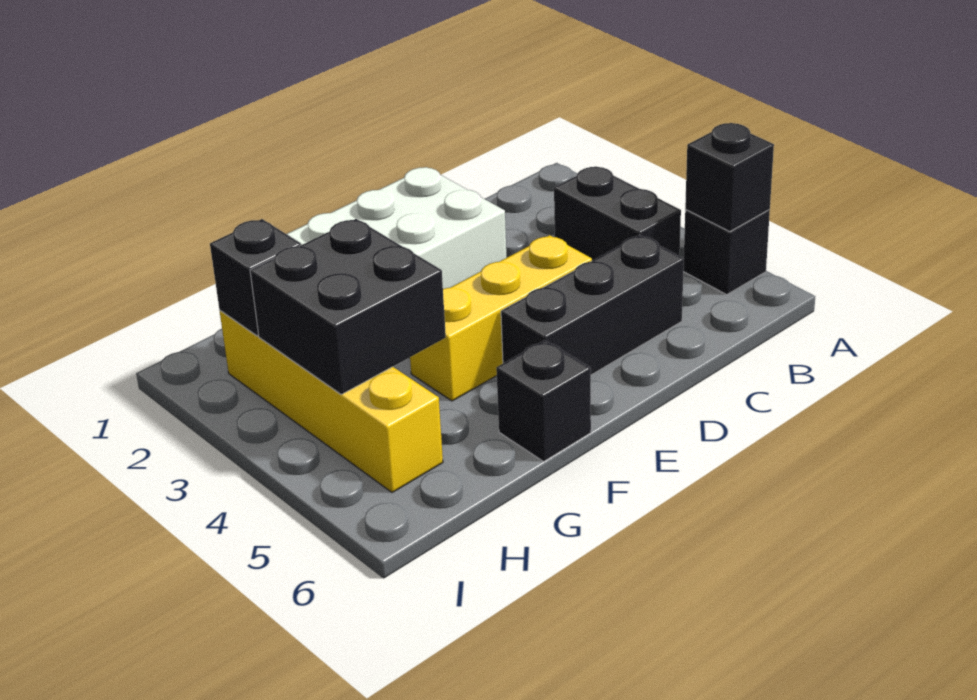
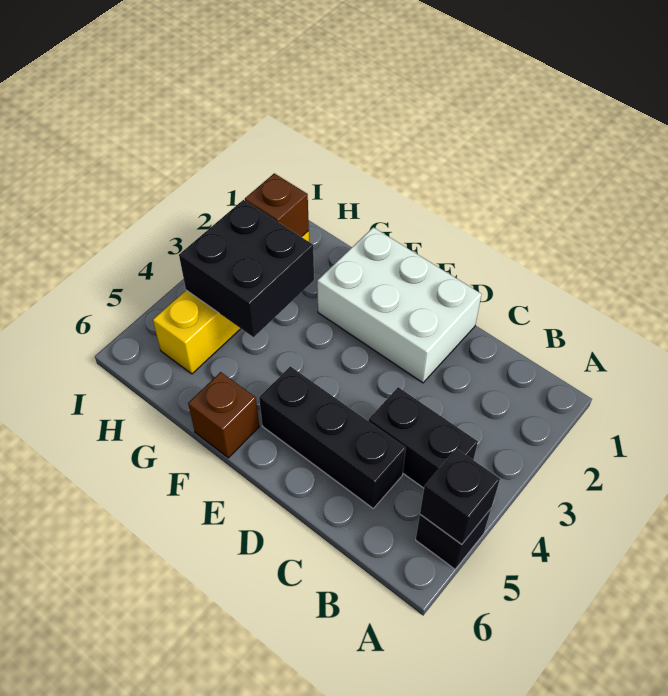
black brick B3:B4 level 1 -> black brick B4:C4 level 1
yellow brick D4:F4 level 1 -> none
black brick F6 level 1 -> brown brick F6 level 1
black brick H2 level 2 -> brown brick H2 level 2

